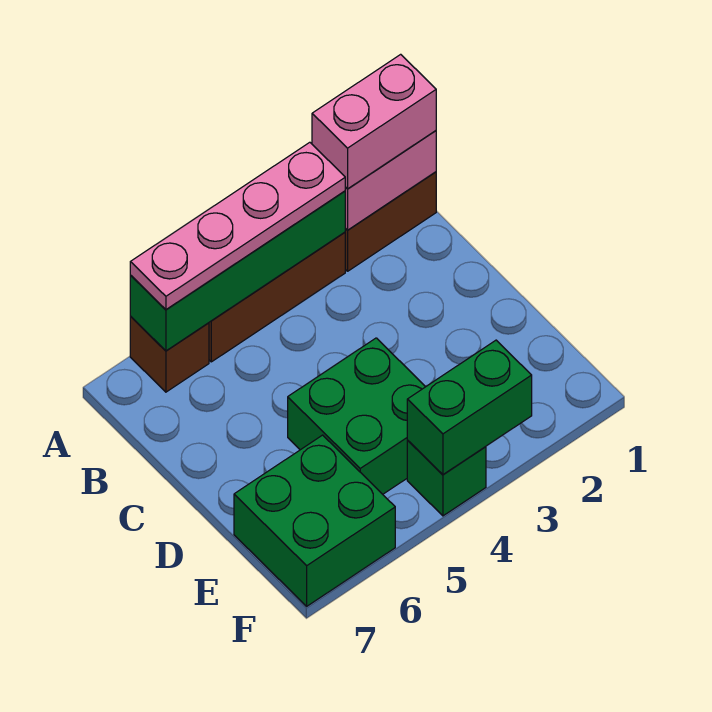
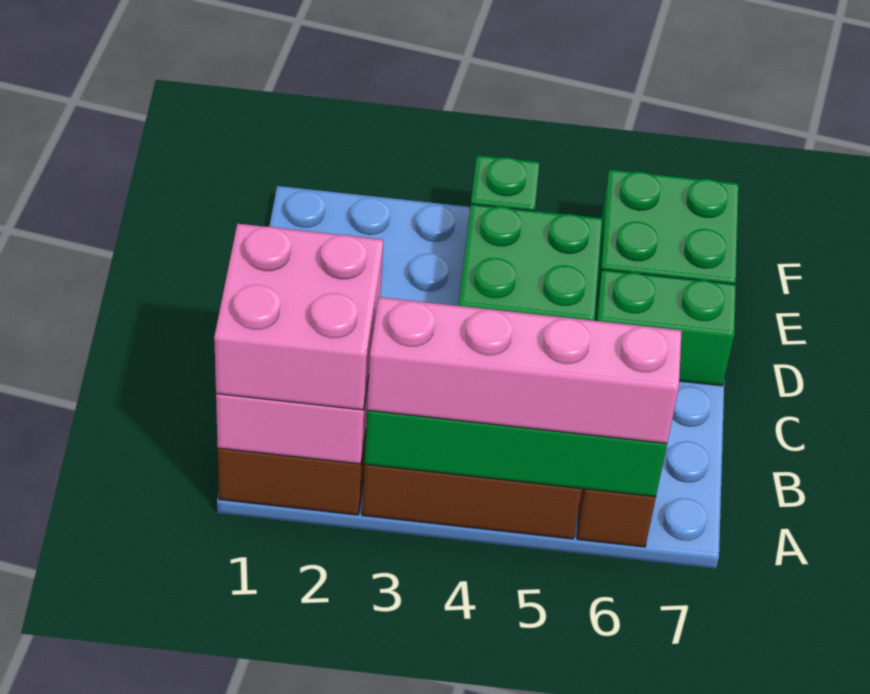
pink brick A1:A2 level 3 -> pink brick A1:B2 level 3
pink plate A3:A6 level 3 -> pink brick A3:A6 level 3
green brick F3:F4 level 2 -> green brick D6:D7 level 1

